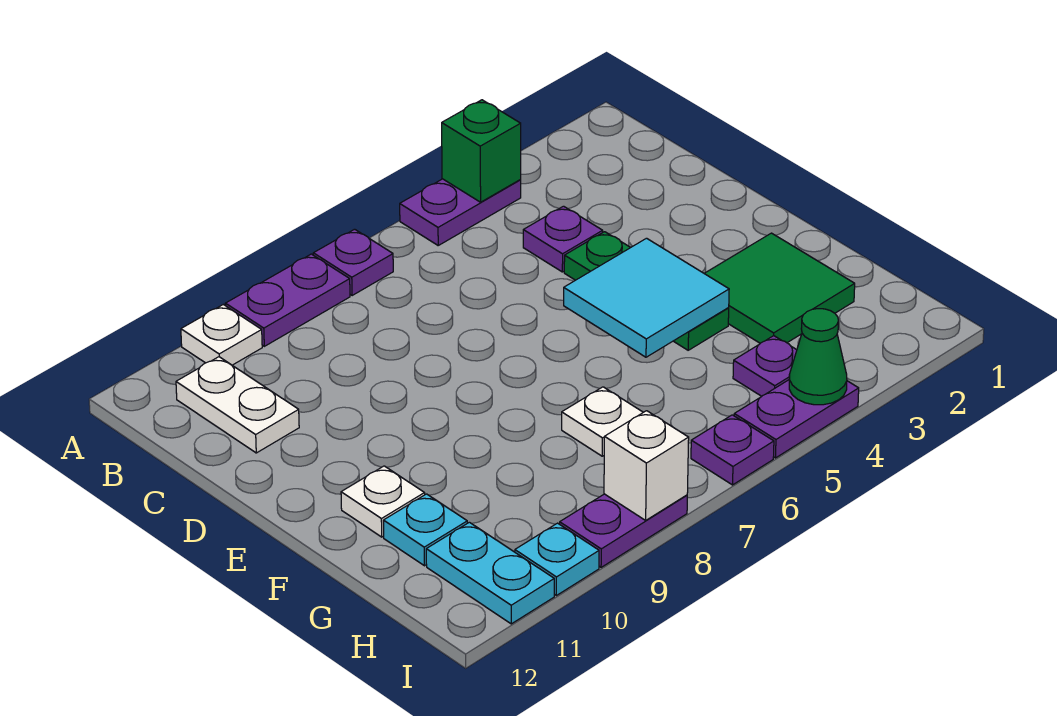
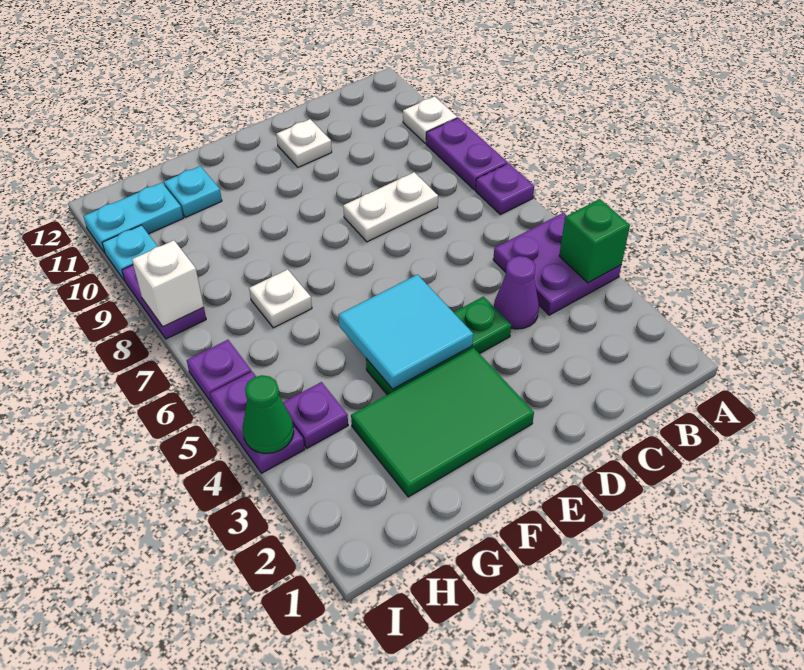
purple plate A4:A5 level 1 -> purple plate A4:B5 level 1
white plate B11:C11 level 1 -> white plate C8:D8 level 1
purple plate C4 level 1 -> purple cone C4 level 1
green tile F2:G3 level 1 -> green tile E2:G3 level 1
white plate F11 level 1 -> white plate D11 level 1

